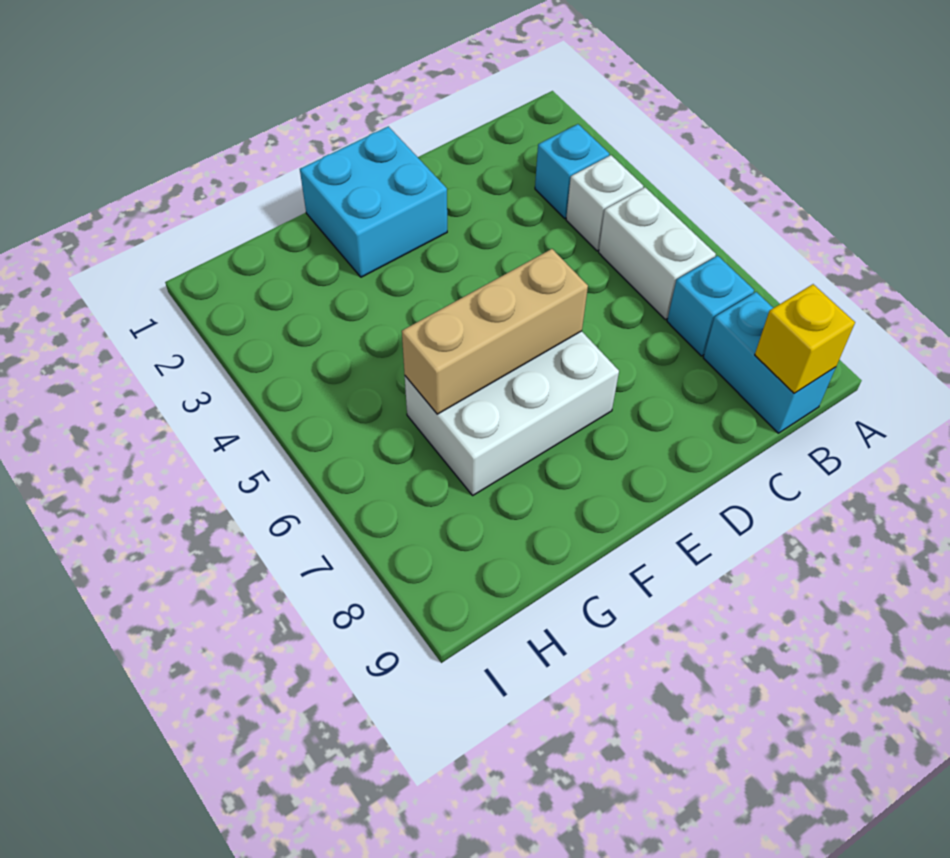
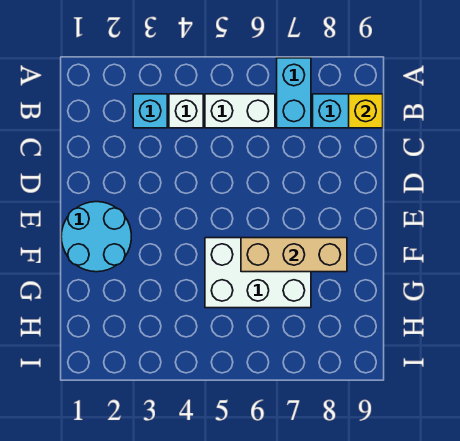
cyan brick B7 level 1 -> cyan brick A7:B7 level 1
cyan brick E1:F2 level 1 -> cyan round brick E1:F2 level 1
white brick E6:G7 level 1 -> white brick F5:G7 level 1
tan brick E6:G6 level 2 -> tan brick F6:F8 level 2

